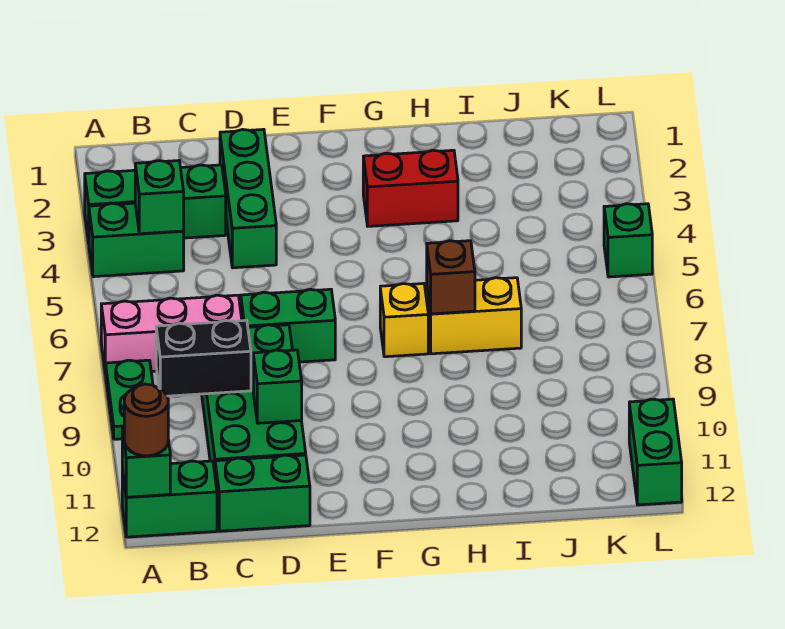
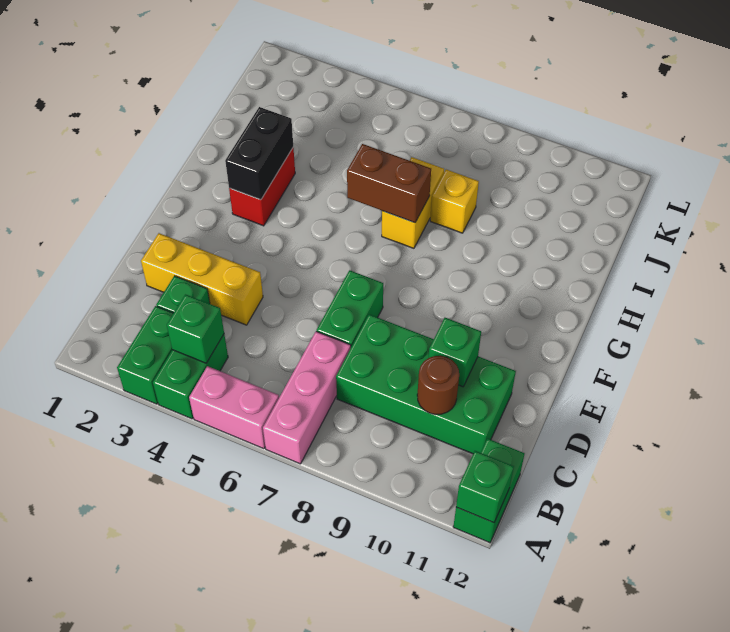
none -> pink brick A5:A6 level 1
green plate A8:A9 level 1 -> none
brown round brick A12 level 3 -> brown round brick C10 level 2
black brick B9:C9 level 2 -> black brick G3:H3 level 2
green brick C12:D12 level 1 -> none
green brick D2:D4 level 1 -> yellow brick D2:D4 level 1
yellow brick G7 level 1 -> yellow brick I8 level 1
brown brick H7 level 2 -> brown brick H6:H7 level 2
green brick L5 level 1 -> none
green brick L11:L12 level 1 -> none

